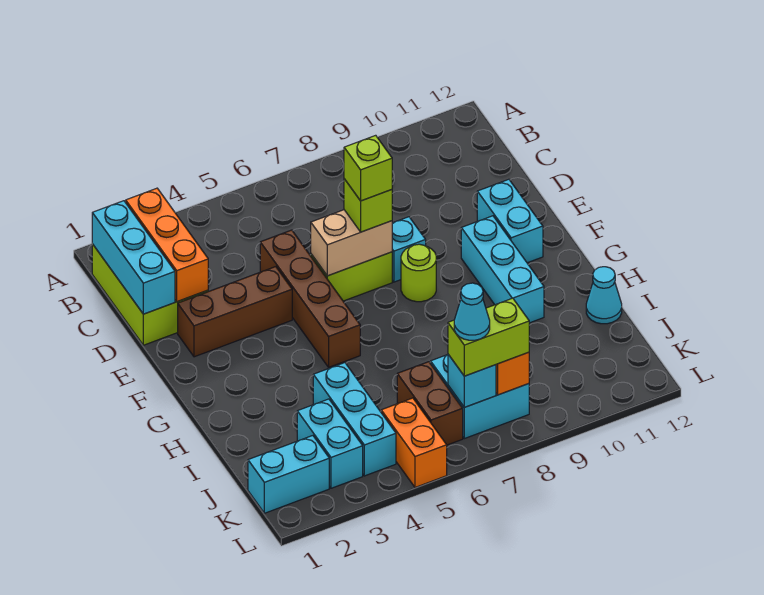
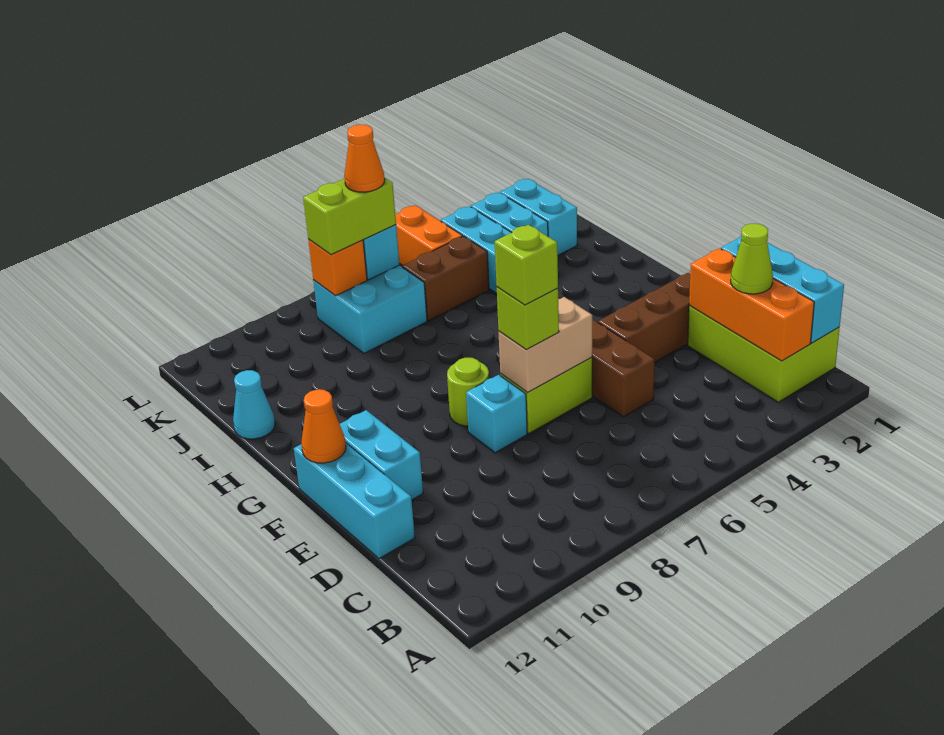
none -> lime cone C2 level 3
cyan brick F10:H10 level 1 -> cyan brick D12:F12 level 1
none -> orange cone F12 level 2
brown brick J6:K6 level 1 -> brown brick J5:J6 level 1
cyan brick K1:K2 level 1 -> cyan brick J2:K2 level 1
cyan cone K7 level 4 -> orange cone K7 level 4

